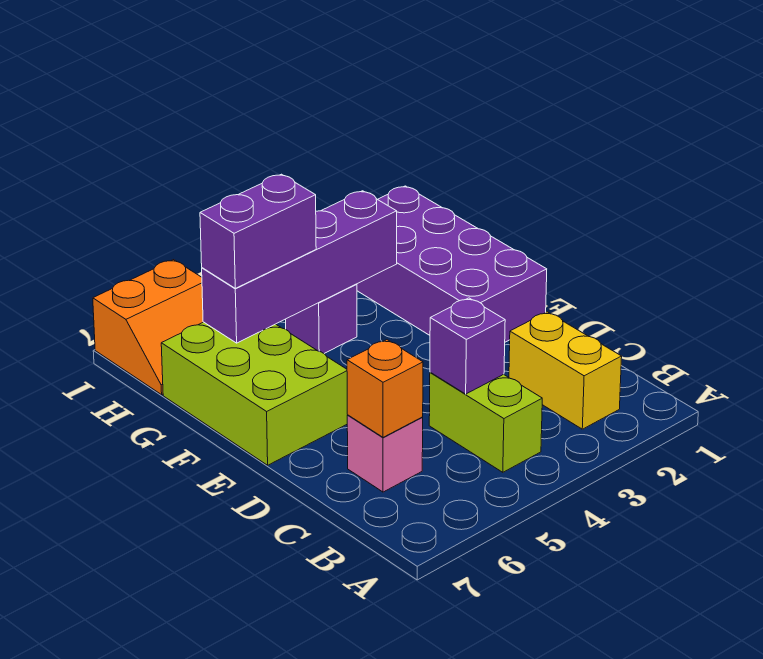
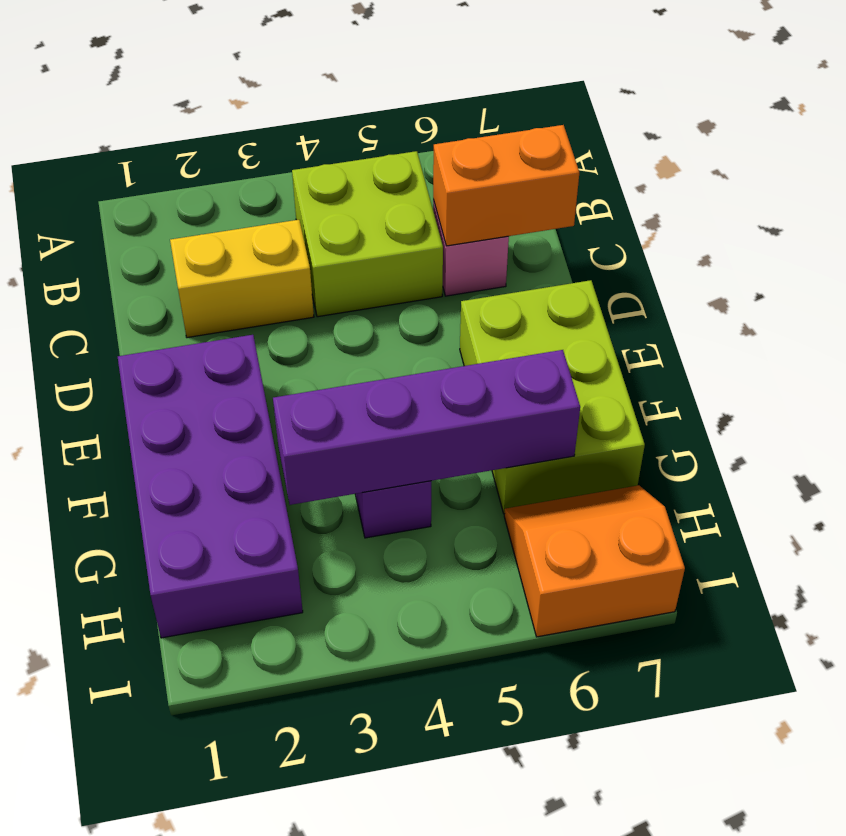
yellow brick B2:C2 level 1 -> yellow brick C2:C3 level 1
lime brick B4:C4 level 1 -> lime brick B4:C5 level 1
purple brick C4 level 2 -> none
orange brick C6 level 2 -> orange brick C6:C7 level 2
purple brick G5:G6 level 3 -> none

